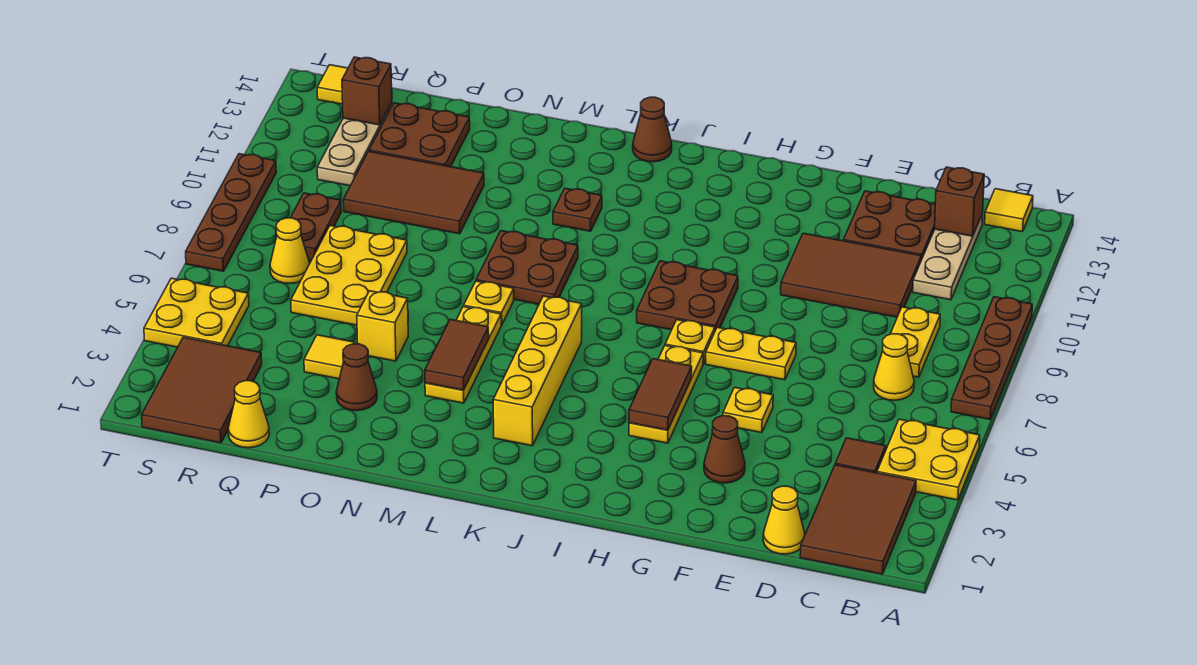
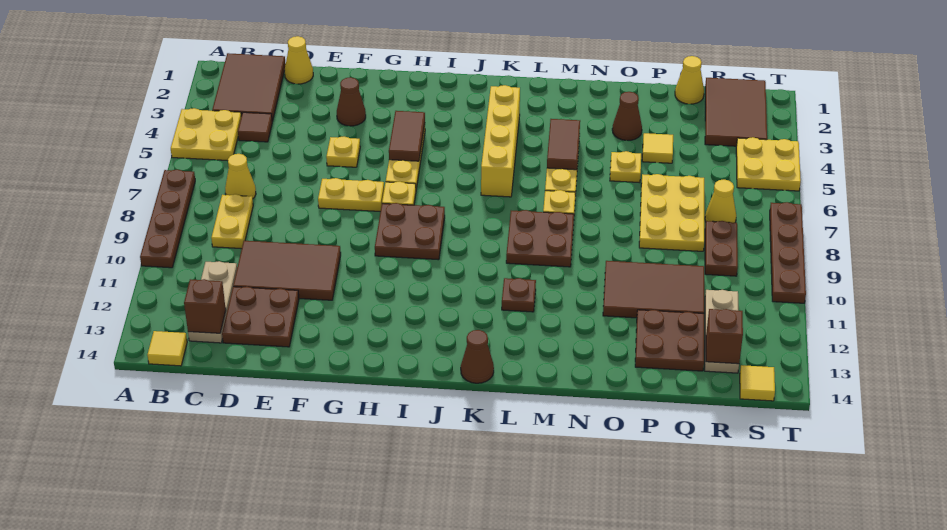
yellow brick O5 level 1 -> yellow plate O5 level 1

